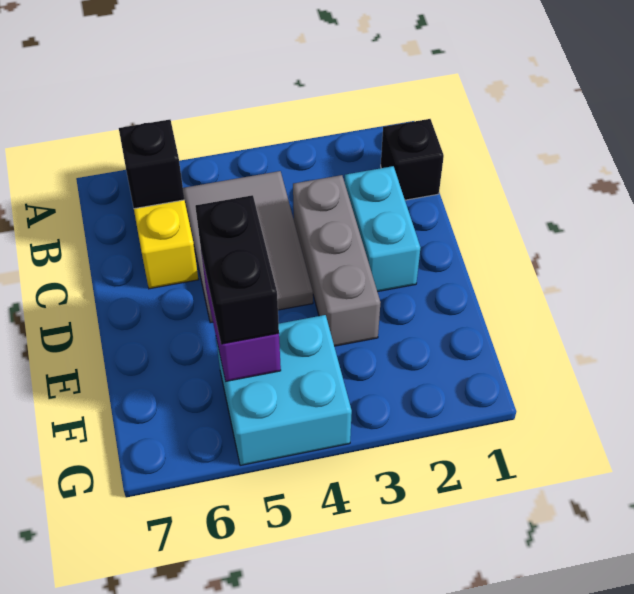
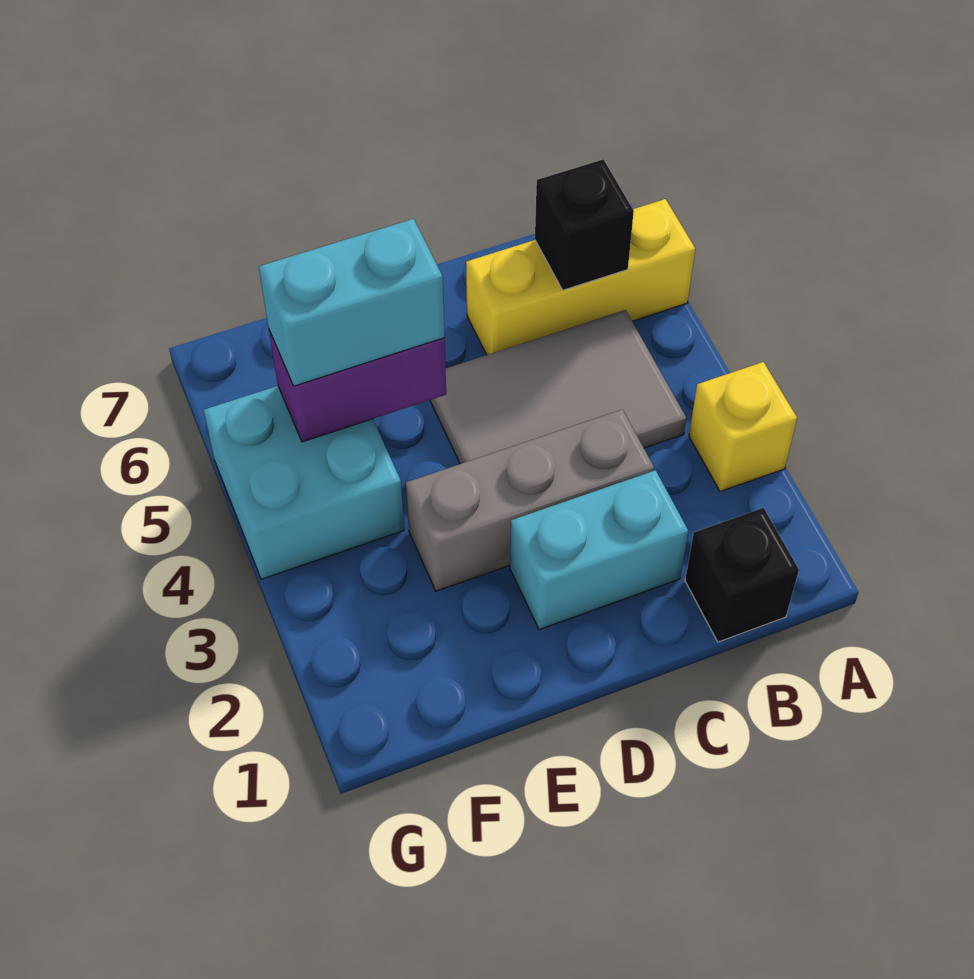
none -> yellow brick A3 level 1
black brick E5:F5 level 3 -> cyan brick E5:F5 level 3

